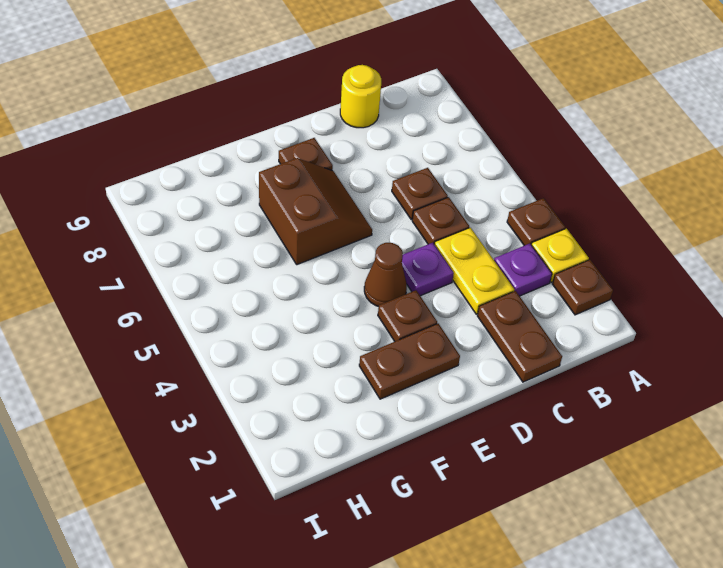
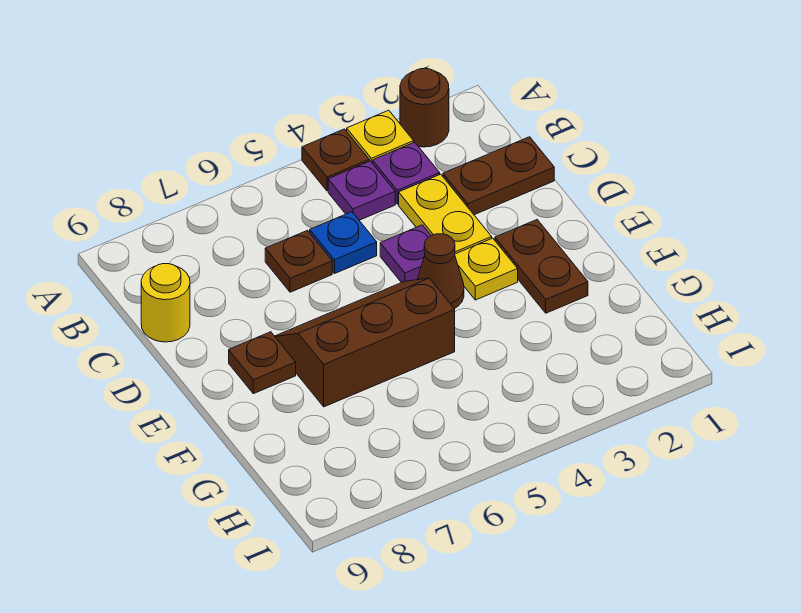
brown plate A2 level 1 -> brown round brick A2 level 1
none -> purple plate B4 level 1
yellow plate C3:C4 level 1 -> yellow plate C3:D3 level 1
brown plate C5 level 1 -> blue plate C5 level 1
brown plate E3 level 1 -> yellow plate E3 level 1
brown slope E6:F7 level 1 top F -> brown slope E5:F7 level 1 top F

